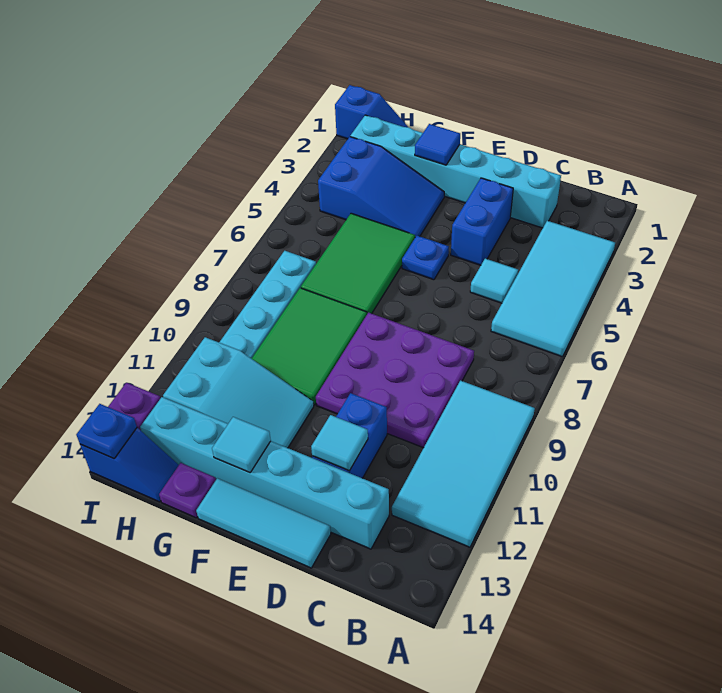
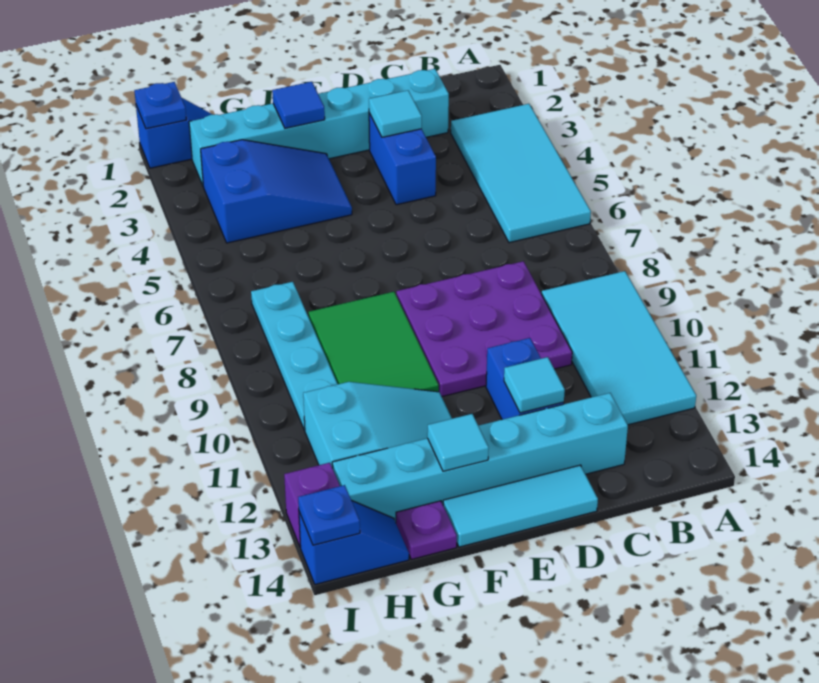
cyan tile C5 level 1 -> cyan tile D3 level 2
blue plate E5 level 1 -> blue plate I1 level 2
green tile F5:G7 level 1 -> none

